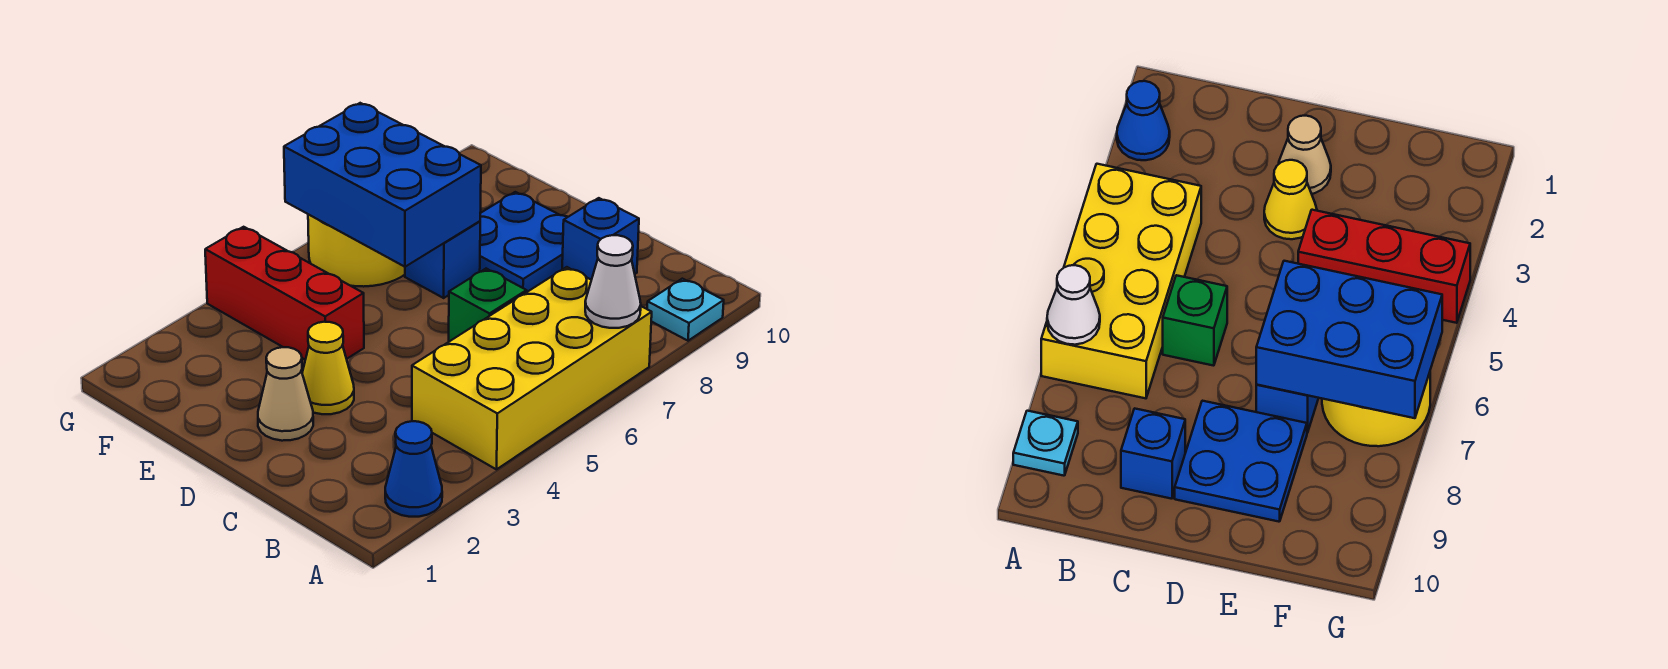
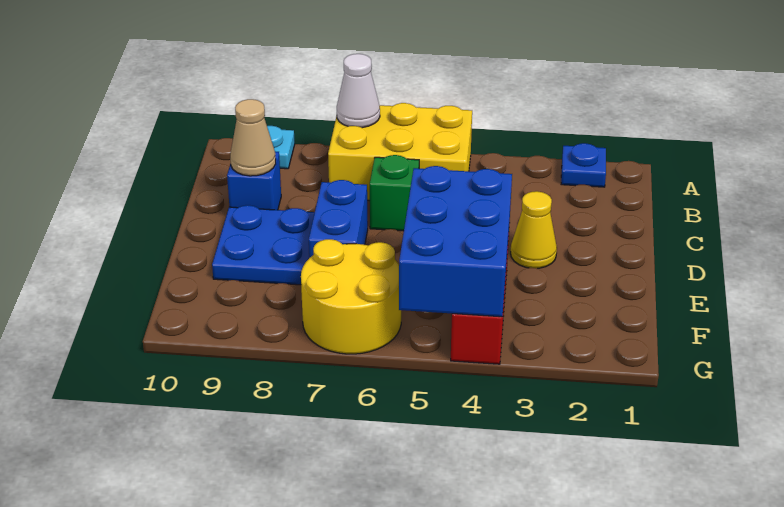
blue cone A2 level 1 -> blue plate A2 level 1
yellow brick A4:B7 level 1 -> yellow brick A5:B7 level 1
tan cone D2 level 1 -> tan cone C9 level 2
blue brick E6:G7 level 2 -> blue brick E4:G5 level 2
blue brick E7 level 1 -> blue brick D7:E7 level 1

